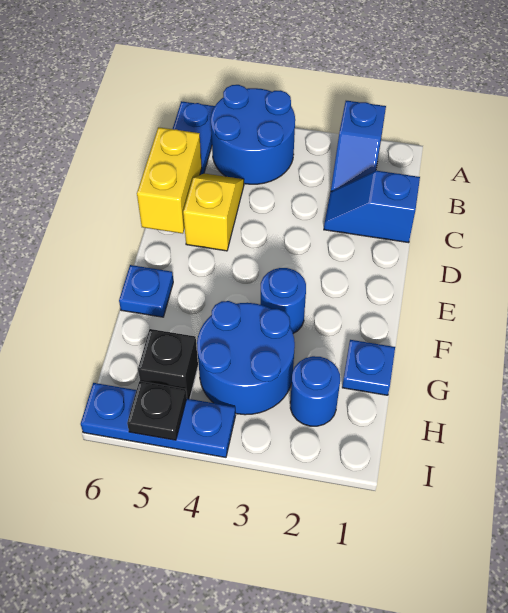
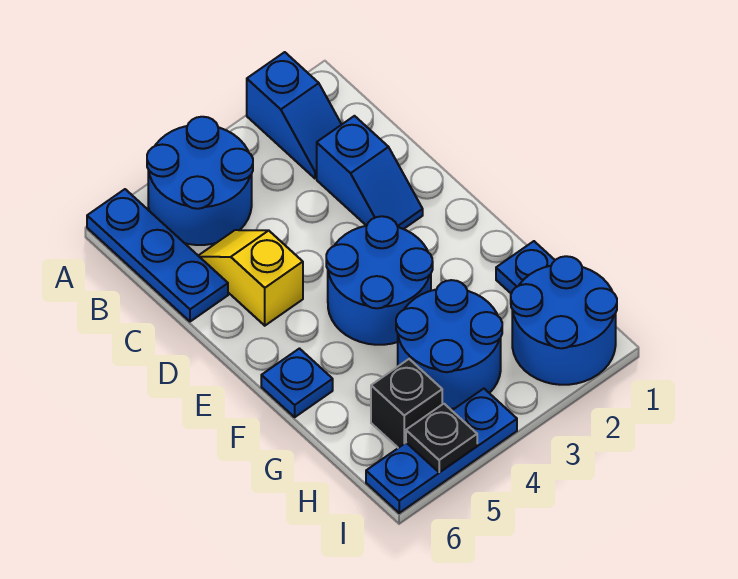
blue slope C1:C2 level 1 top 1 -> blue slope C2:D2 level 1 top C
yellow brick C6:D6 level 2 -> none
blue round brick F3 level 1 -> blue round brick E3:F4 level 1
blue round brick H2 level 1 -> blue round brick H1:I2 level 1

